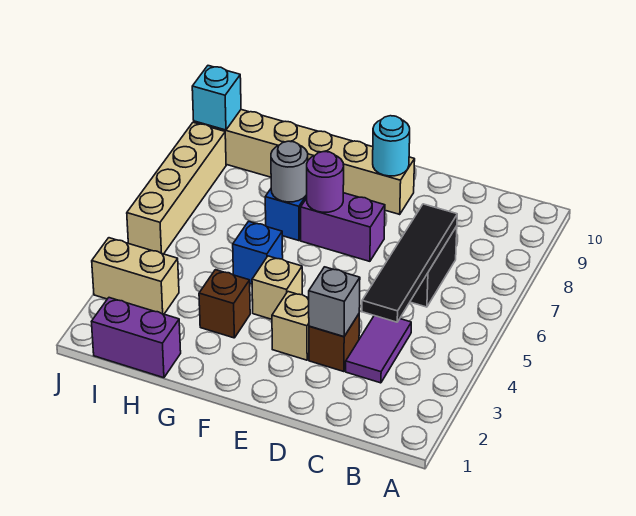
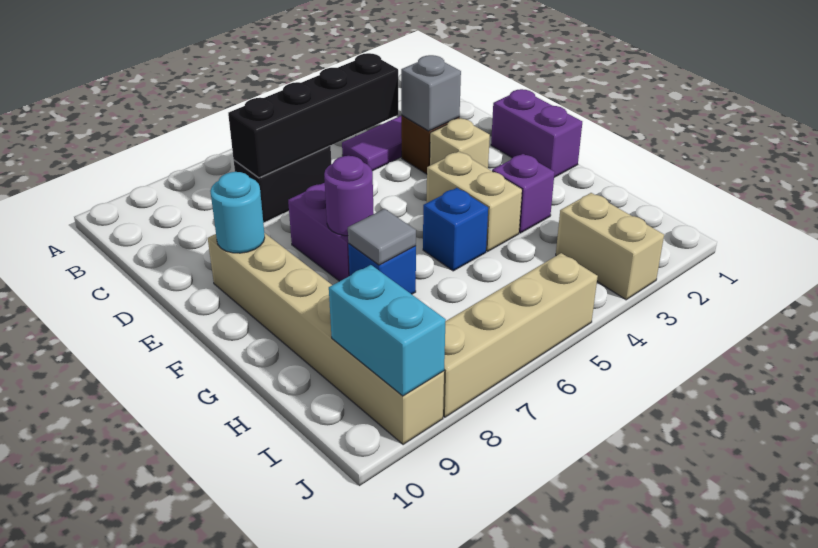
black tile C4:C7 level 2 -> black brick C4:C7 level 2
tan brick F4 level 1 -> tan brick F4:G4 level 1
brown brick G3 level 1 -> purple brick G3 level 1
grey round brick G7 level 2 -> grey tile G7 level 2
purple brick H1:I1 level 1 -> purple brick E1:F1 level 1
cyan brick J9 level 2 -> cyan brick I9:J9 level 2

